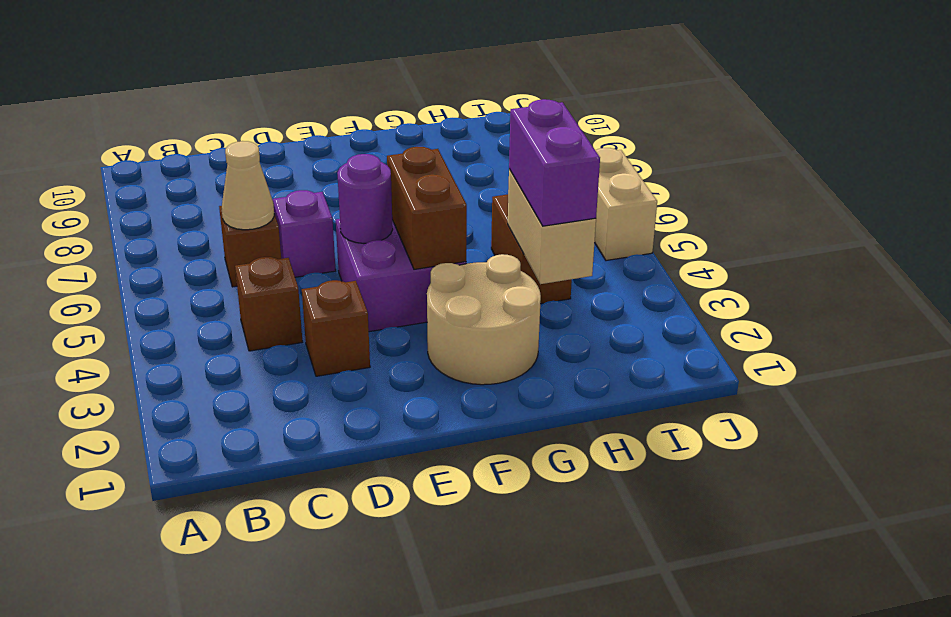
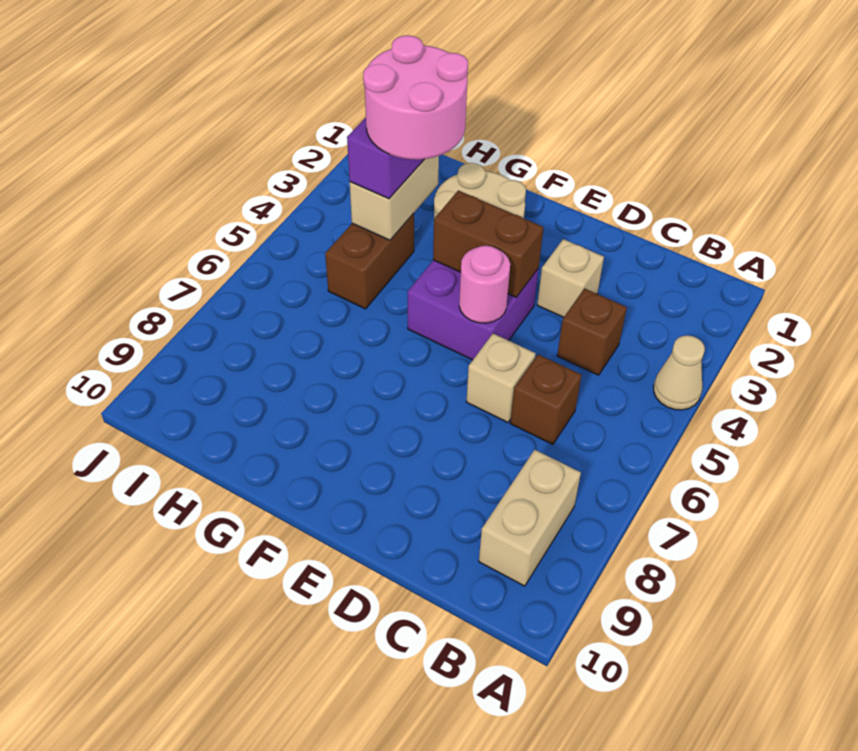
tan cone C6 level 2 -> tan cone A4 level 1
brown brick D3 level 1 -> tan brick D3 level 1
purple brick D6 level 1 -> tan brick D6 level 1
purple round brick E5 level 2 -> pink round brick E5 level 2
brown brick F4:F5 level 2 -> brown brick E4:F4 level 2
none -> pink round brick G3:H4 level 4
tan brick J5:J6 level 1 -> tan brick B8:B9 level 1

